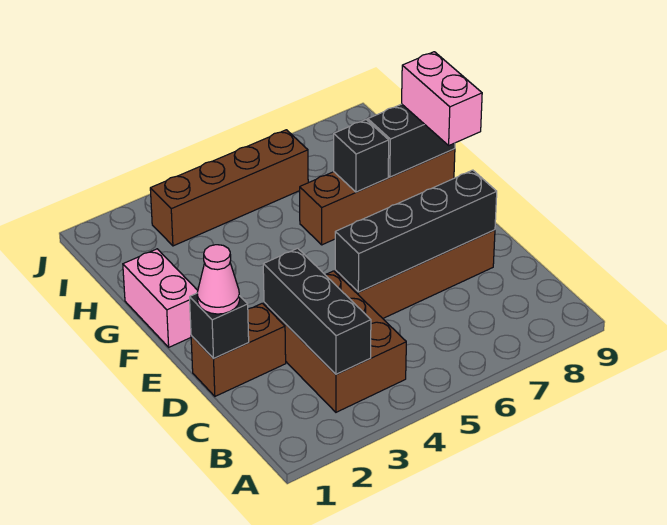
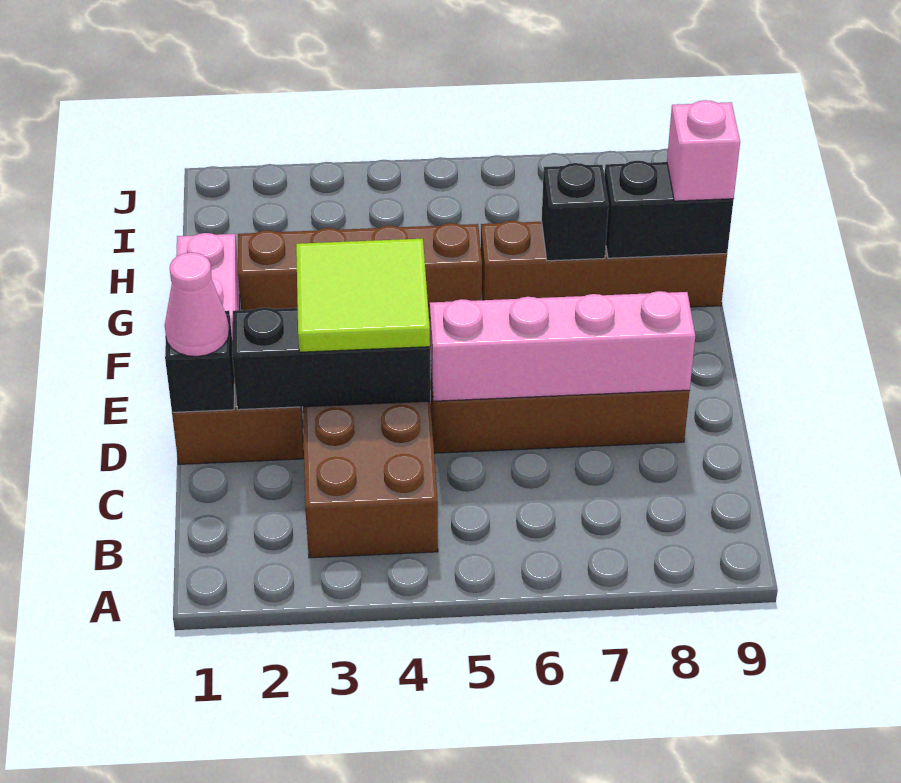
black brick B3:D3 level 2 -> black brick D2:D4 level 2
none -> lime tile D3:E4 level 3
black brick D5:D8 level 2 -> pink brick D5:D8 level 2
pink brick F9:G9 level 3 -> pink brick G9 level 3
brown brick I3:I6 level 1 -> brown brick G2:G5 level 1

